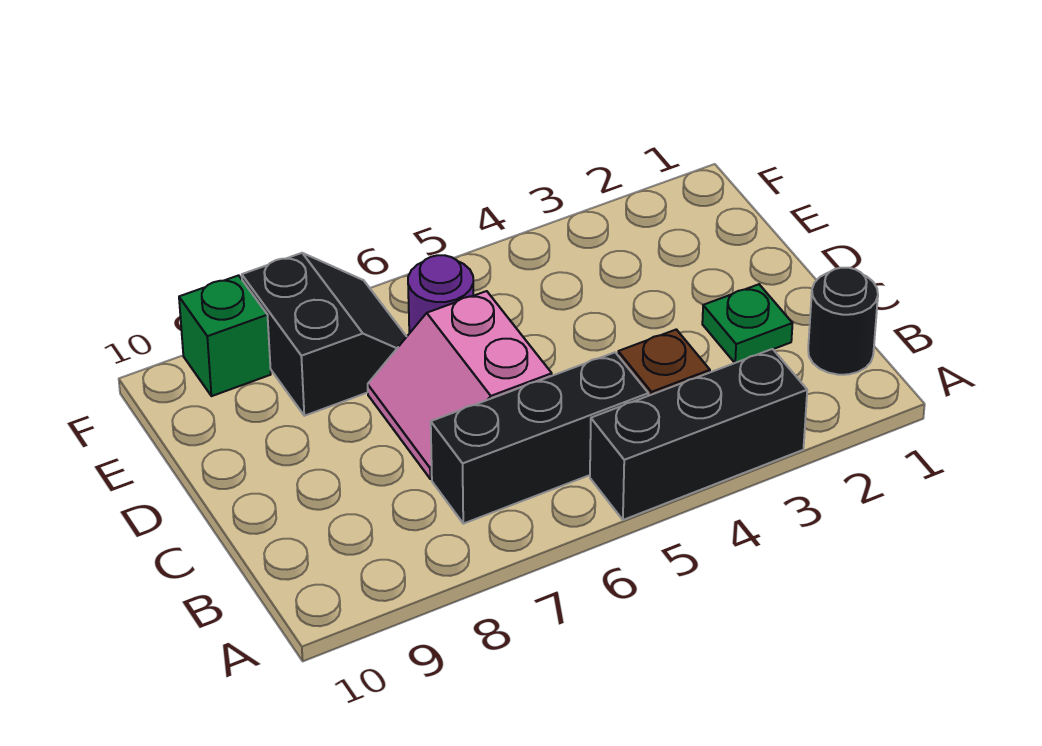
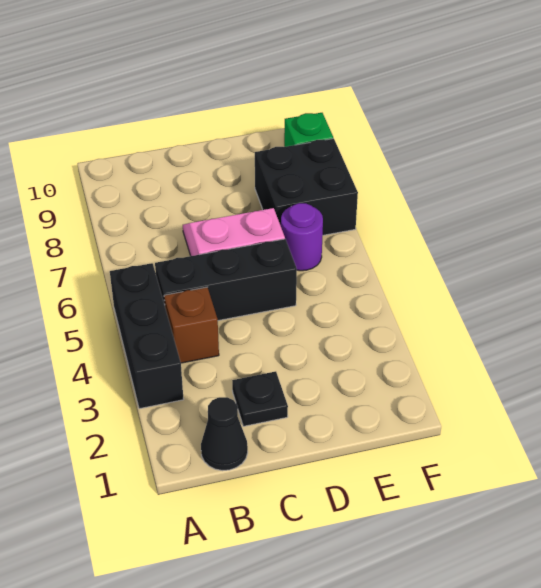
black round brick B1 level 1 -> black cone B1 level 1
black brick B5:B7 level 1 -> black brick B5:D5 level 1
green plate C2 level 1 -> black plate C2 level 1
black slope E7:F8 level 1 top 8 -> black brick E7:F8 level 1

